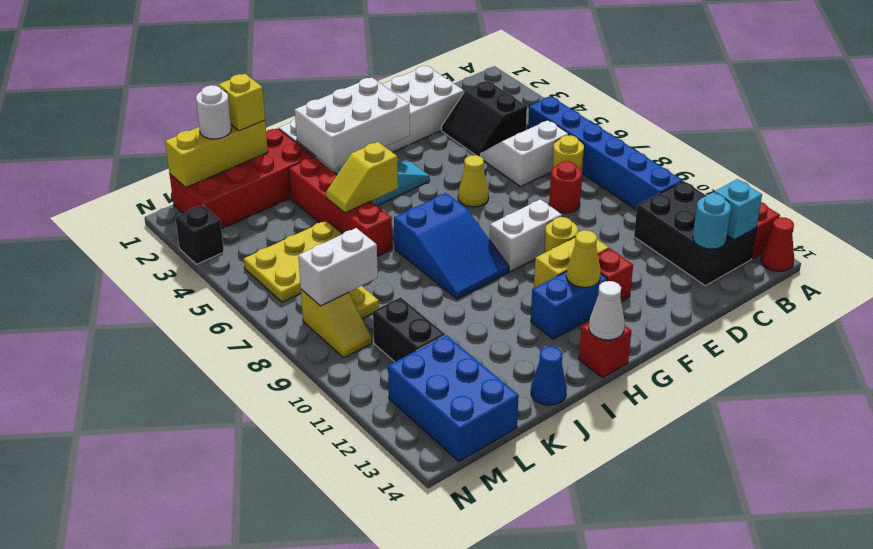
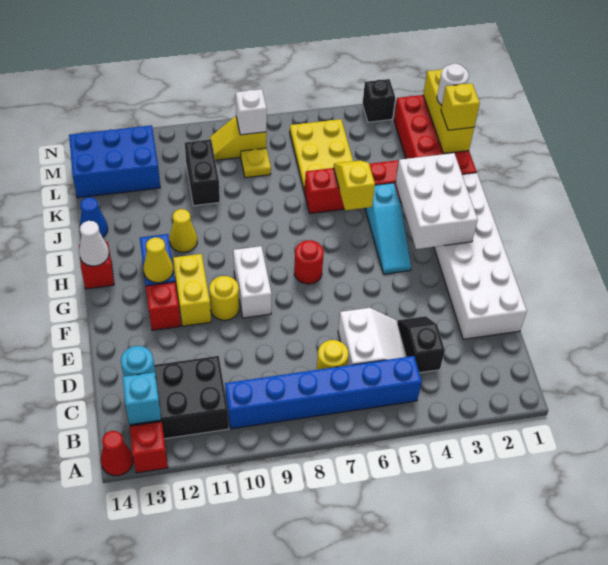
black slope C3:D4 level 1 top C -> black slope C4:D4 level 1 top C
red round brick D8 level 1 -> red round brick G7 level 1
yellow cone F6 level 1 -> yellow cone I11 level 1
blue slope H7:I9 level 1 top 7 -> none
white brick L8:M8 level 2 -> white brick M8 level 2
black brick L10:L11 level 1 -> black brick K10:L10 level 1

